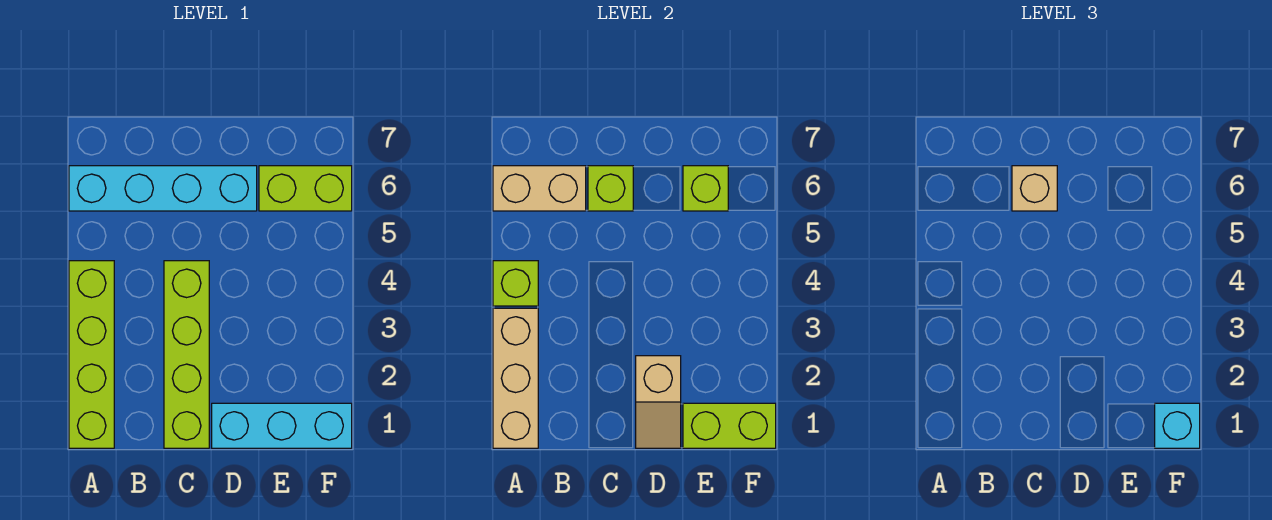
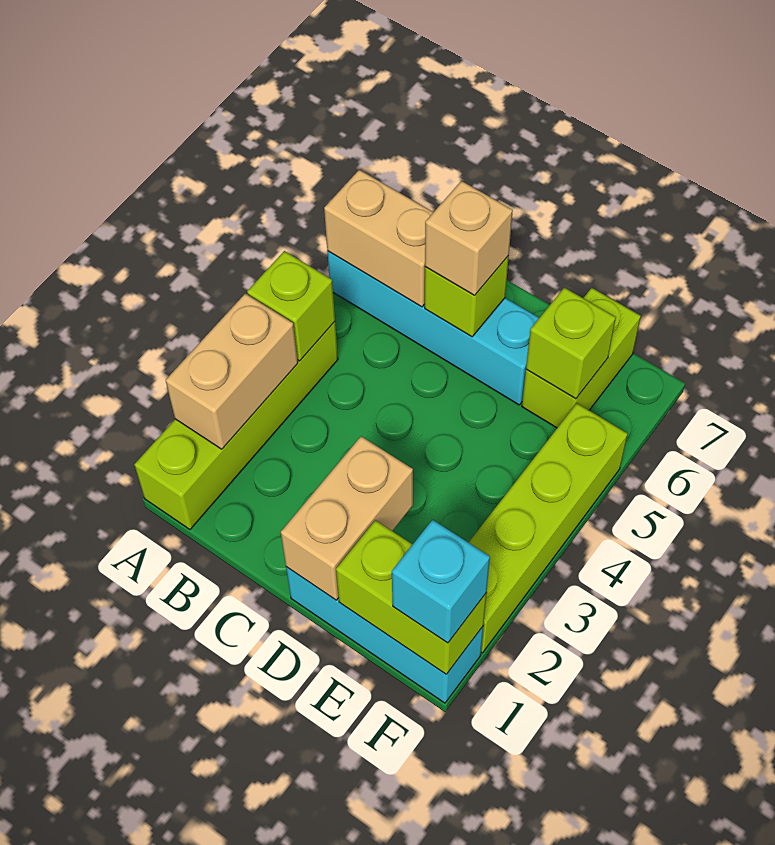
tan brick A1:A3 level 2 -> tan brick A2:A3 level 2
lime brick C1:C4 level 1 -> lime brick F2:F5 level 1
tan slope D1:D2 level 2 top 2 -> tan brick D1:D2 level 2
lime brick E6:F6 level 1 -> lime brick E6:E7 level 1

